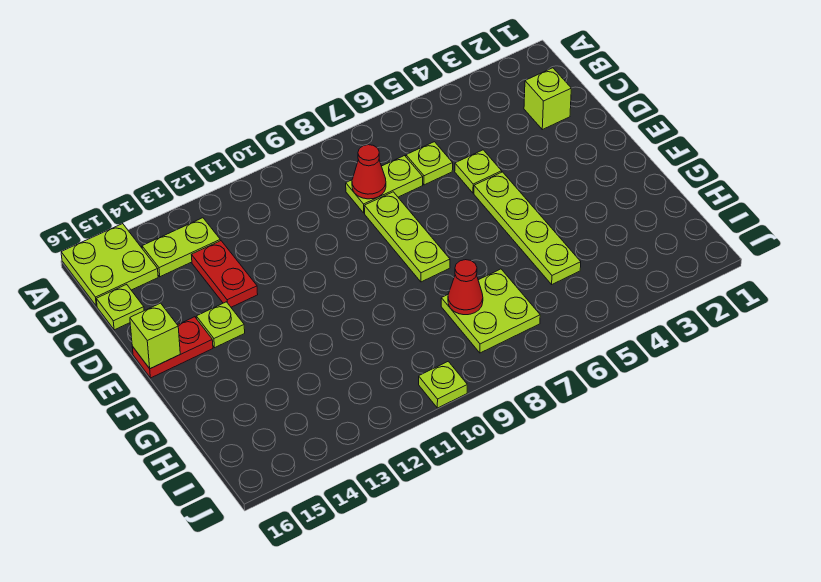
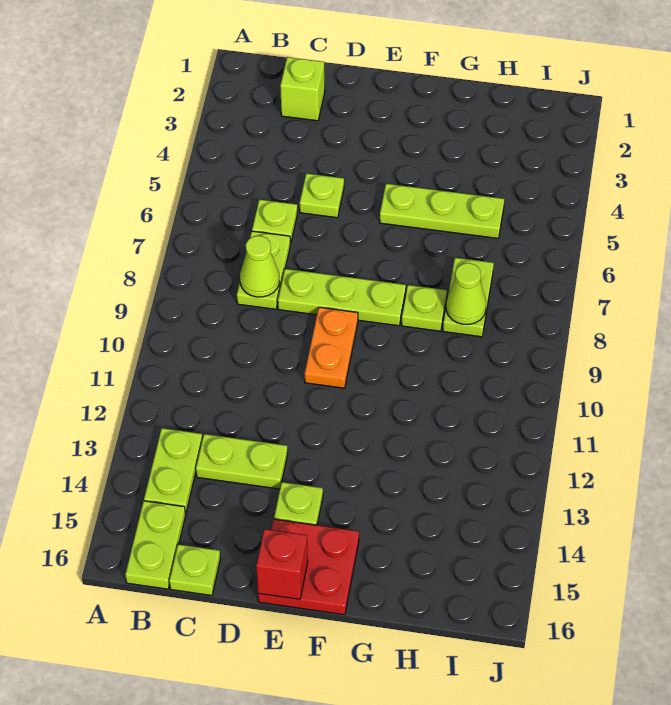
lime plate A15:B16 level 1 -> lime plate B15:B16 level 1
red cone C8 level 2 -> lime cone C8 level 2
red plate C13:D13 level 1 -> lime plate C13:D13 level 1
lime plate E5:H5 level 1 -> lime plate F5:H5 level 1
none -> orange plate E9:E10 level 1
red plate E15:E16 level 1 -> red plate E15:F16 level 1
lime brick E16 level 2 -> red brick E16 level 2
lime plate H7:I8 level 1 -> lime plate H7:H8 level 1
red cone H8 level 2 -> lime cone H8 level 2
lime plate J10 level 1 -> lime plate G8 level 1

